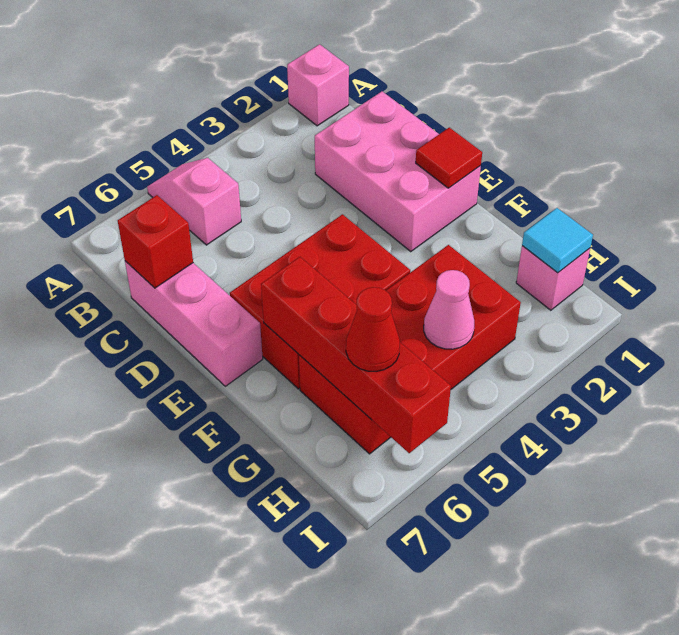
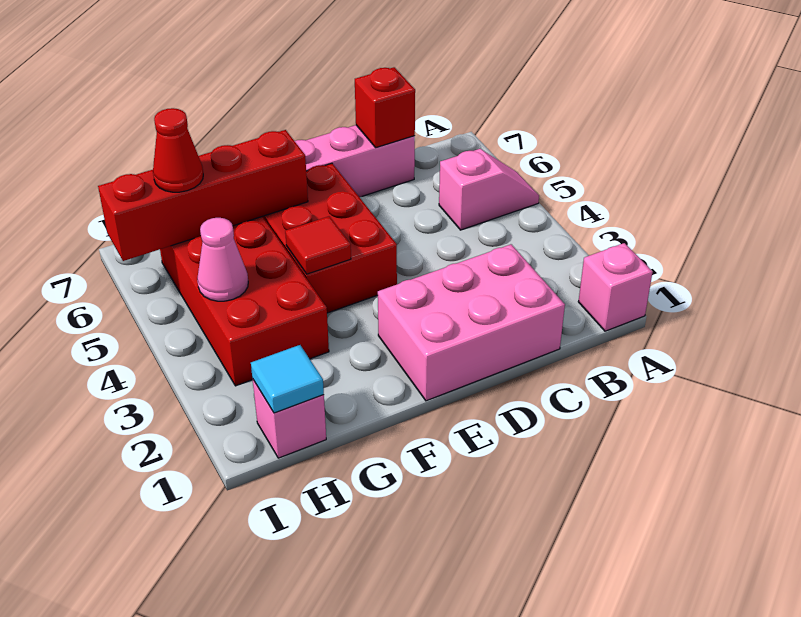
red tile E1 level 2 -> red tile F4 level 2

